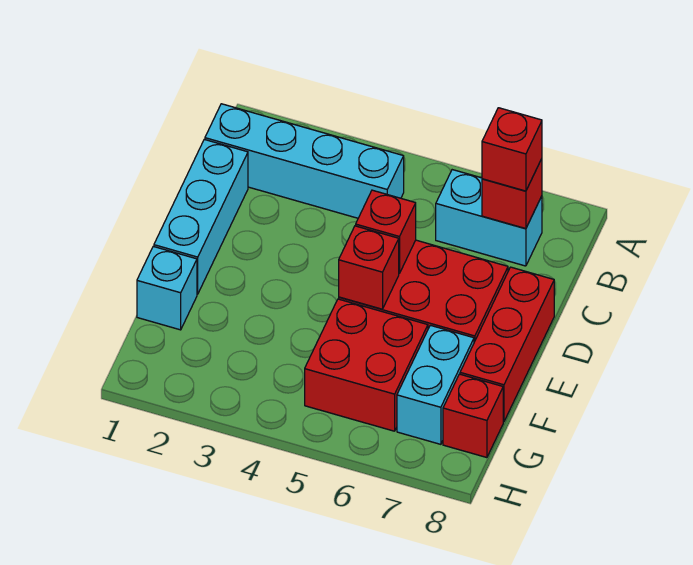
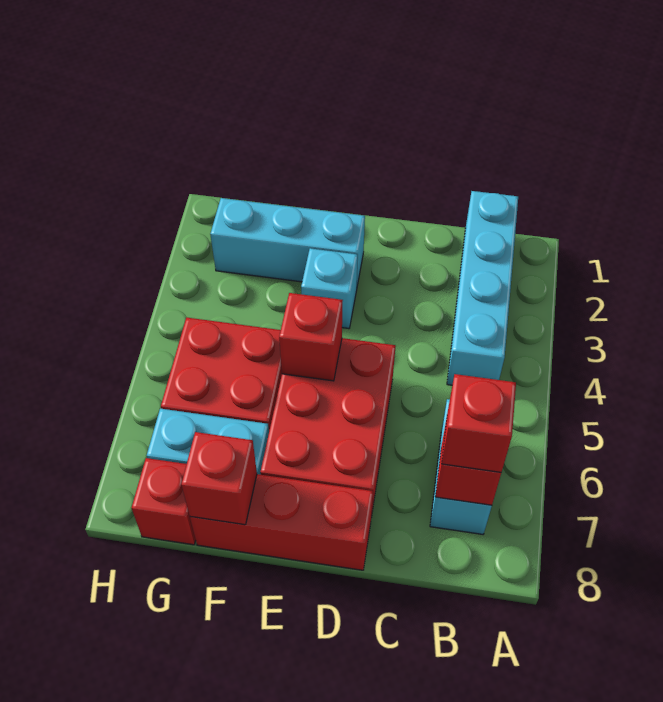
cyan brick C1:E1 level 1 -> cyan brick E2:G2 level 1
red brick D5 level 2 -> red brick F8 level 2
cyan brick F1 level 1 -> cyan brick E3 level 1

